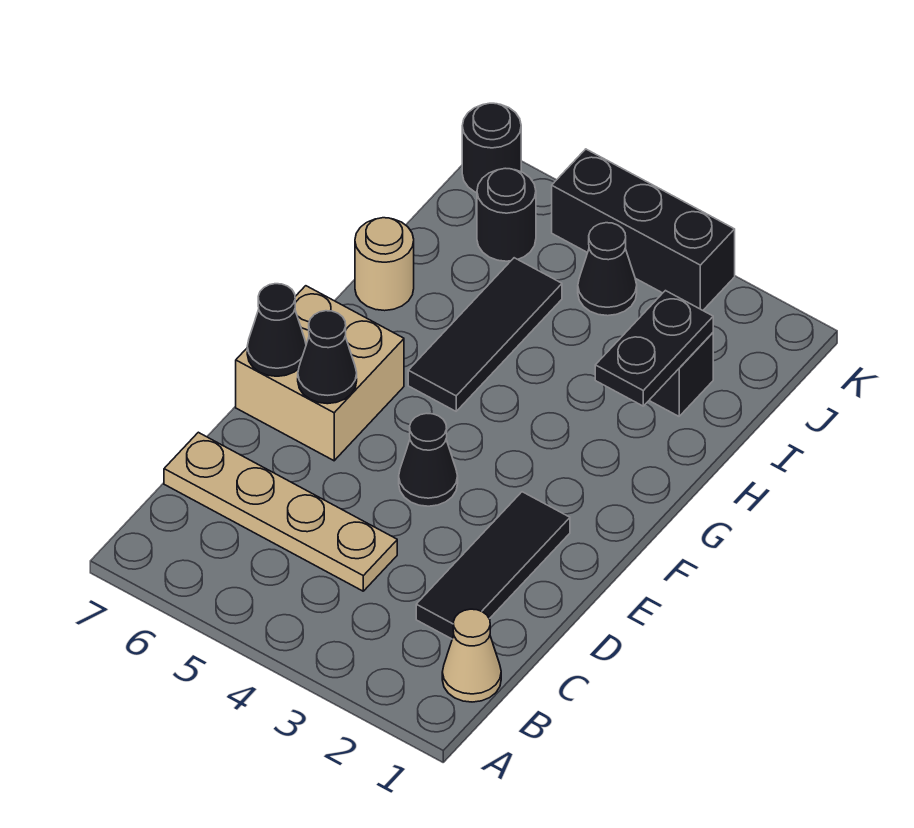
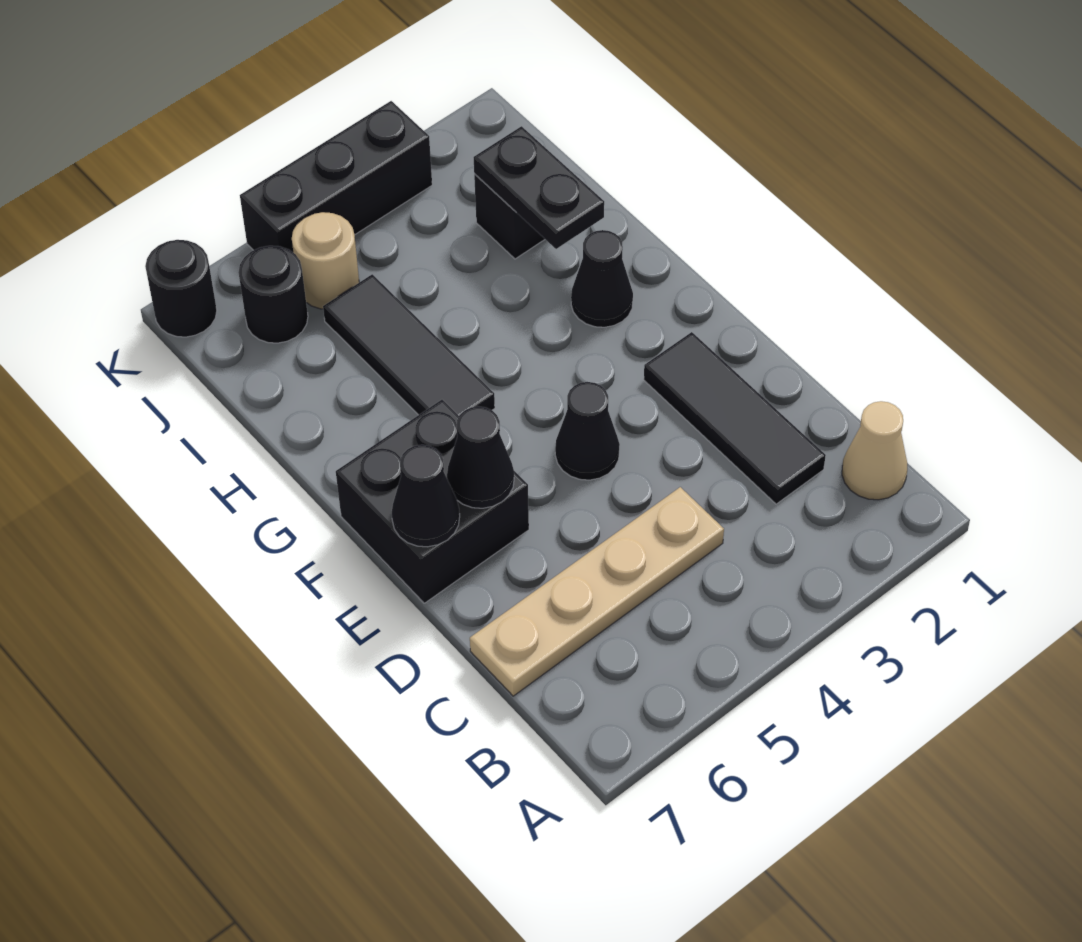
tan brick E6:F7 level 1 -> black brick E6:F7 level 1
tan round brick H7 level 1 -> tan round brick J5 level 1
black cone J4 level 1 -> black cone G2 level 1

